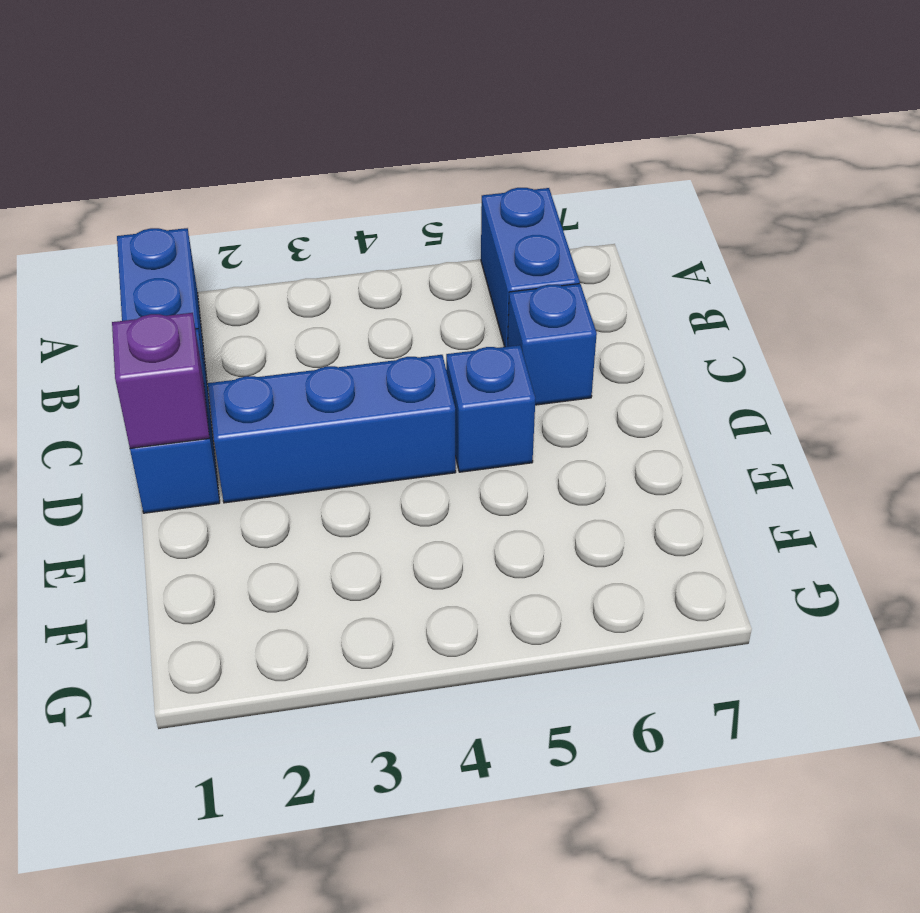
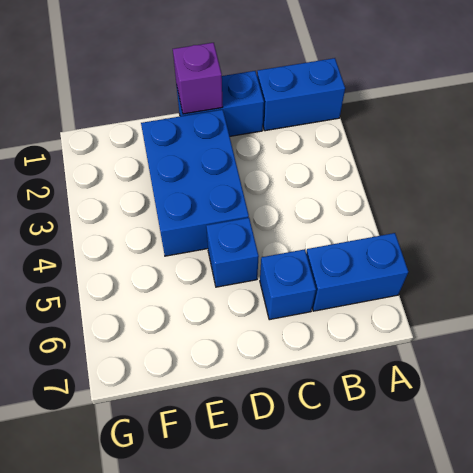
blue brick D2:D4 level 1 -> blue brick D2:E4 level 1

